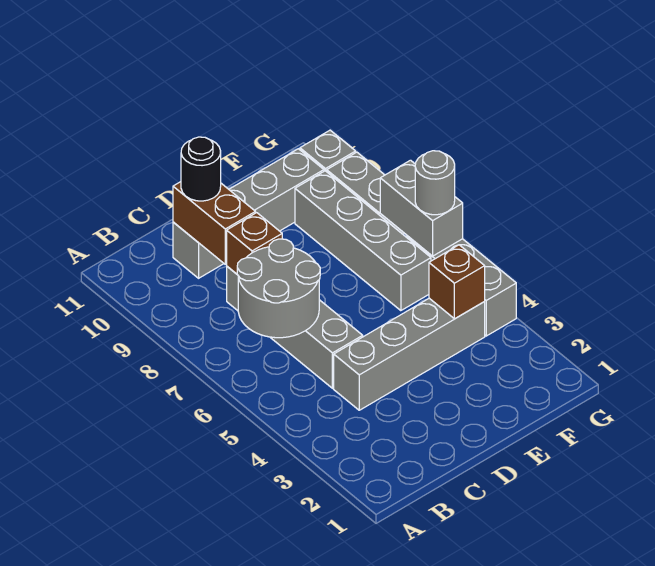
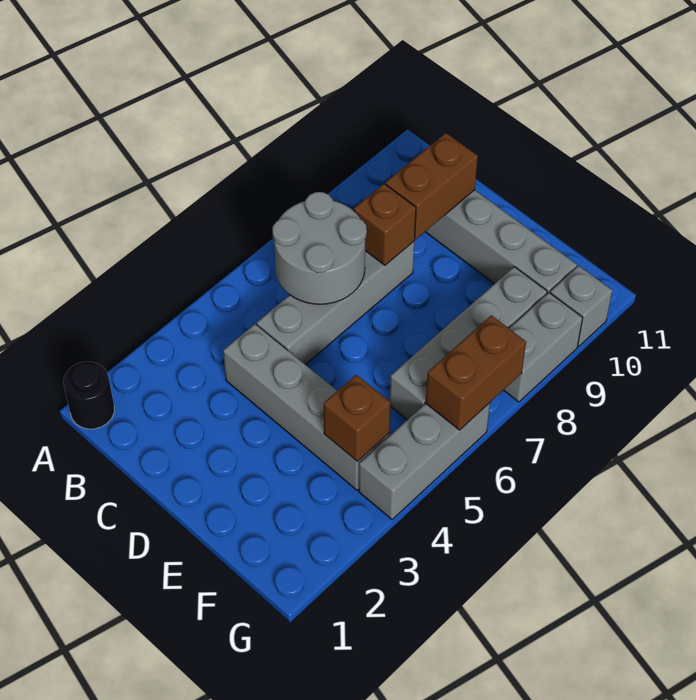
black round brick C10 level 3 -> black round brick A1 level 1
grey brick G6:G7 level 2 -> brown brick G6:G7 level 2
grey round brick G6 level 3 -> none

